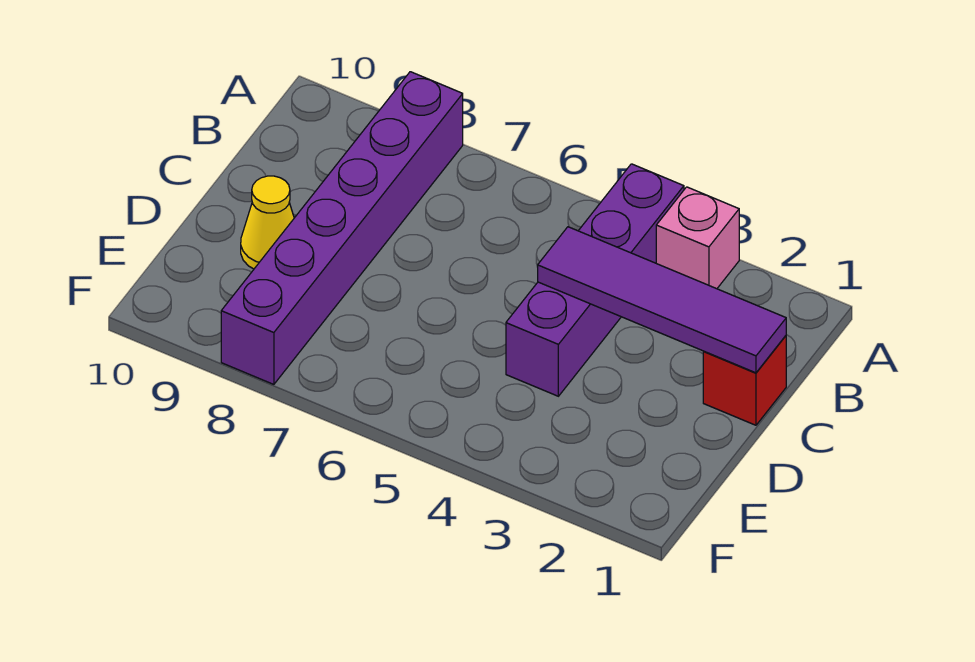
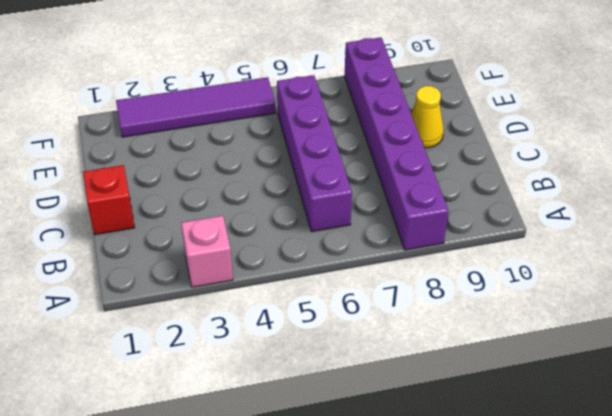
purple brick A4:D4 level 1 -> purple brick B6:E6 level 1
purple tile C1:C4 level 2 -> purple tile F2:F5 level 1

